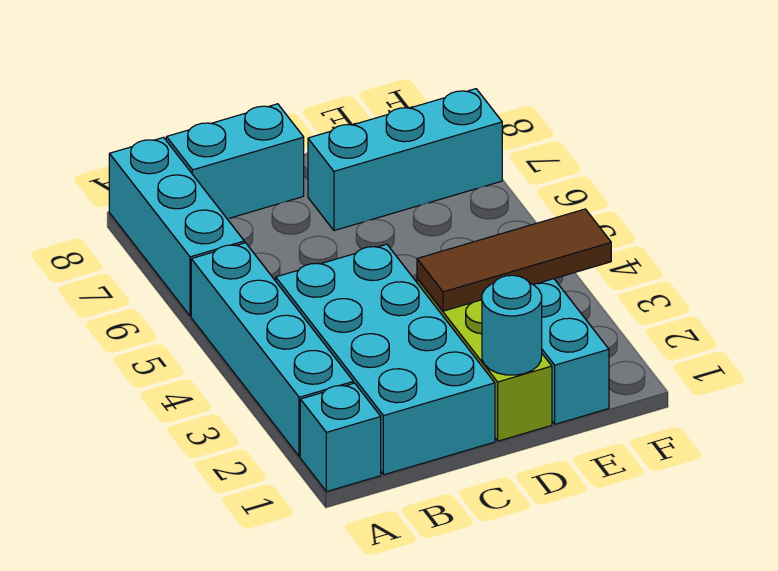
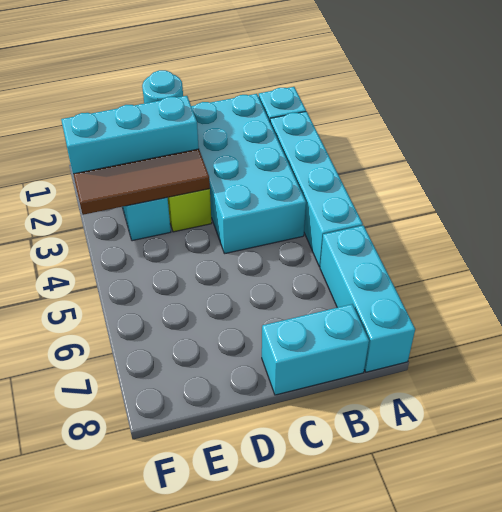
cyan brick D7:F7 level 1 -> cyan brick D2:F2 level 2

